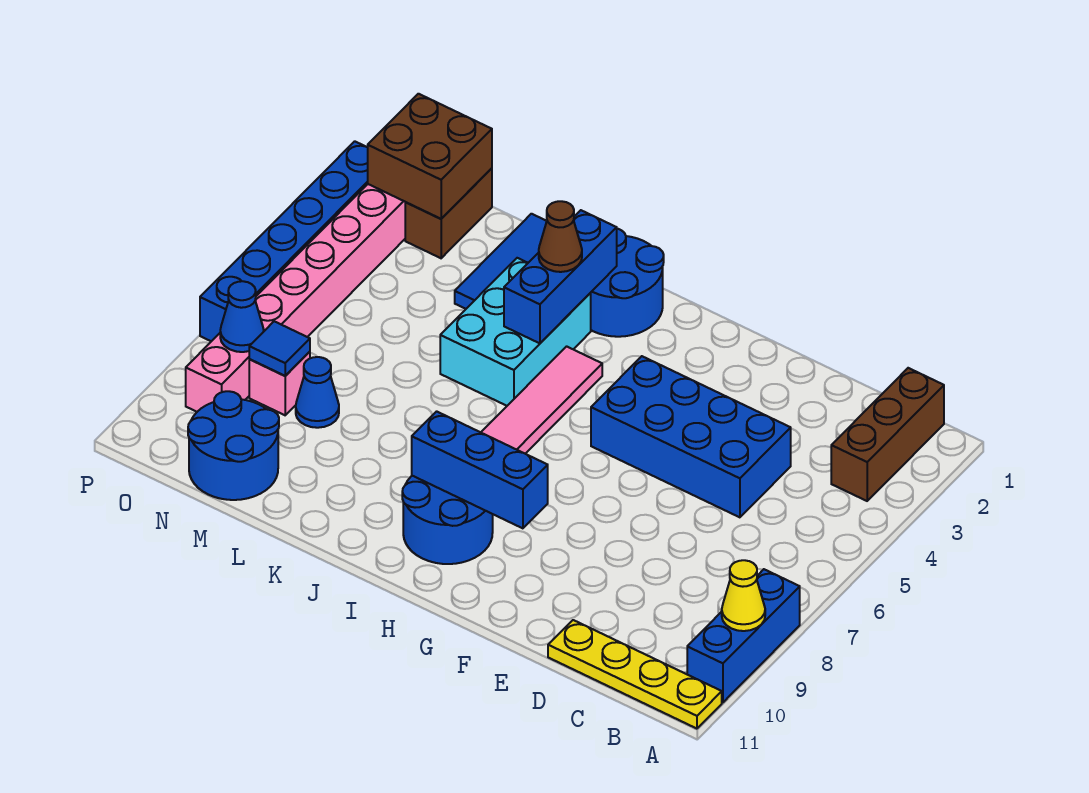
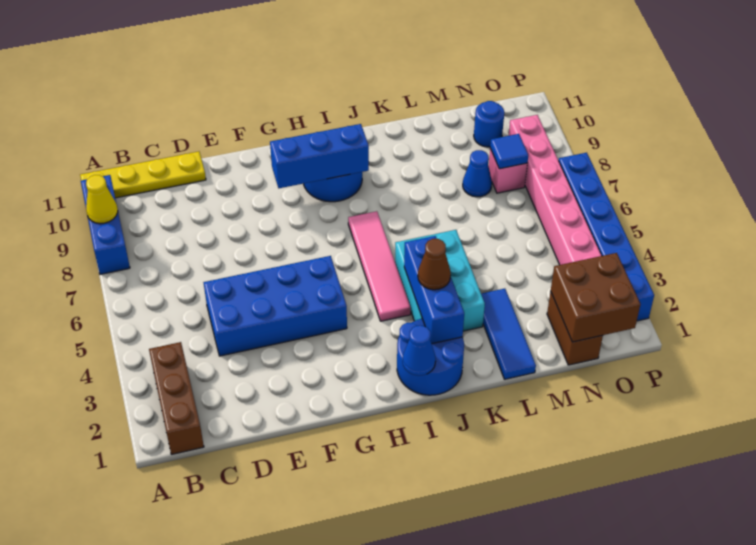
blue round brick M10:N11 level 1 -> blue round brick N10 level 1
blue cone O8 level 2 -> blue cone I1 level 2

